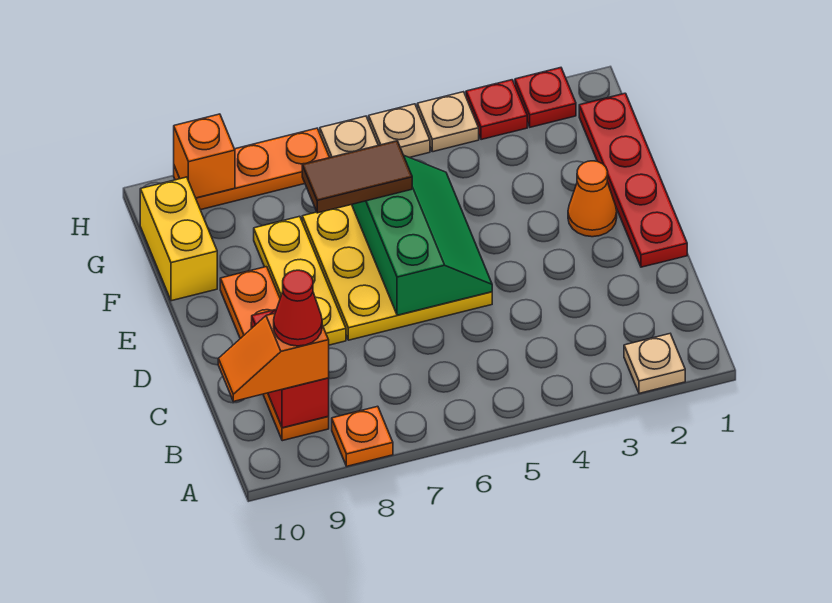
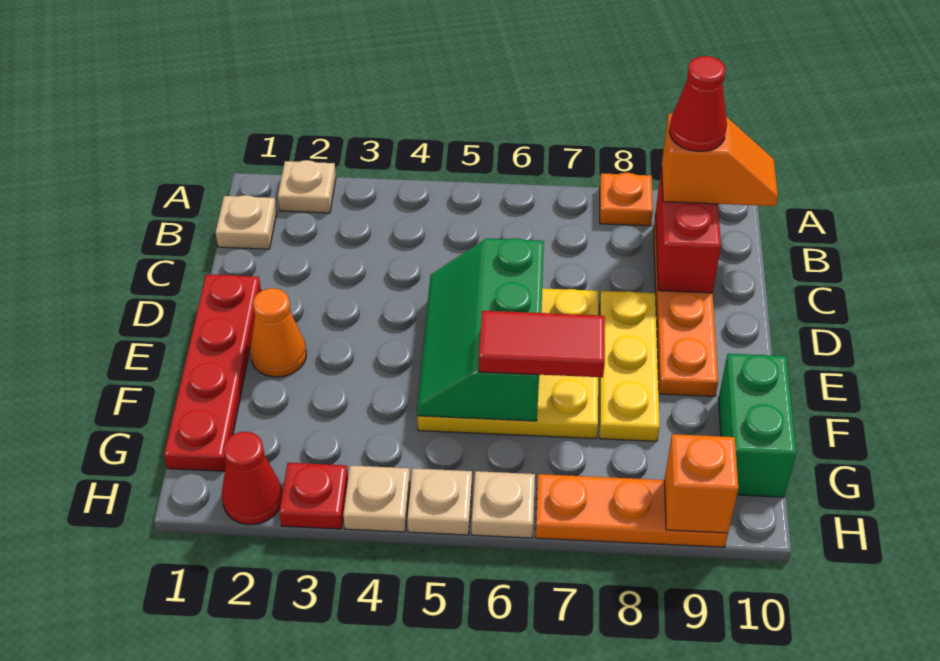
none -> tan plate B1 level 1
brown tile F6:F7 level 3 -> red tile F6:F7 level 3
yellow brick F10:G10 level 1 -> green brick F10:G10 level 1
red plate H2 level 1 -> red cone H2 level 1

